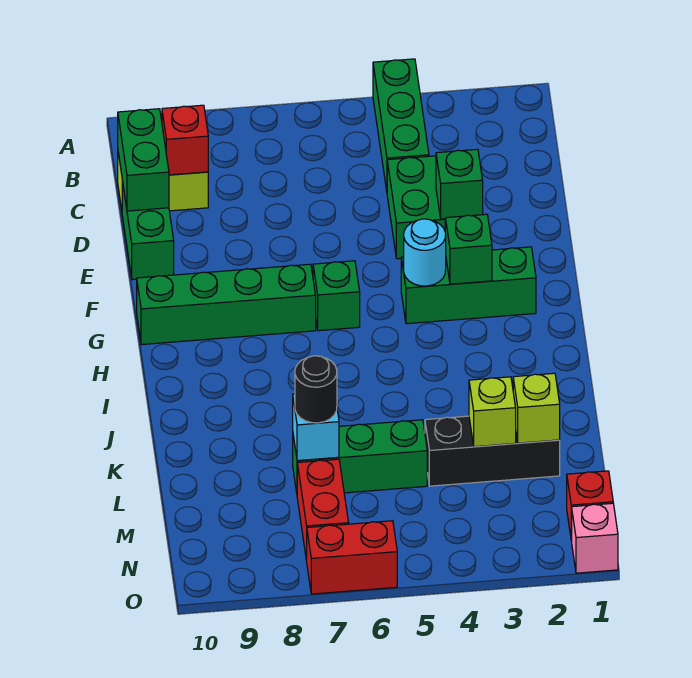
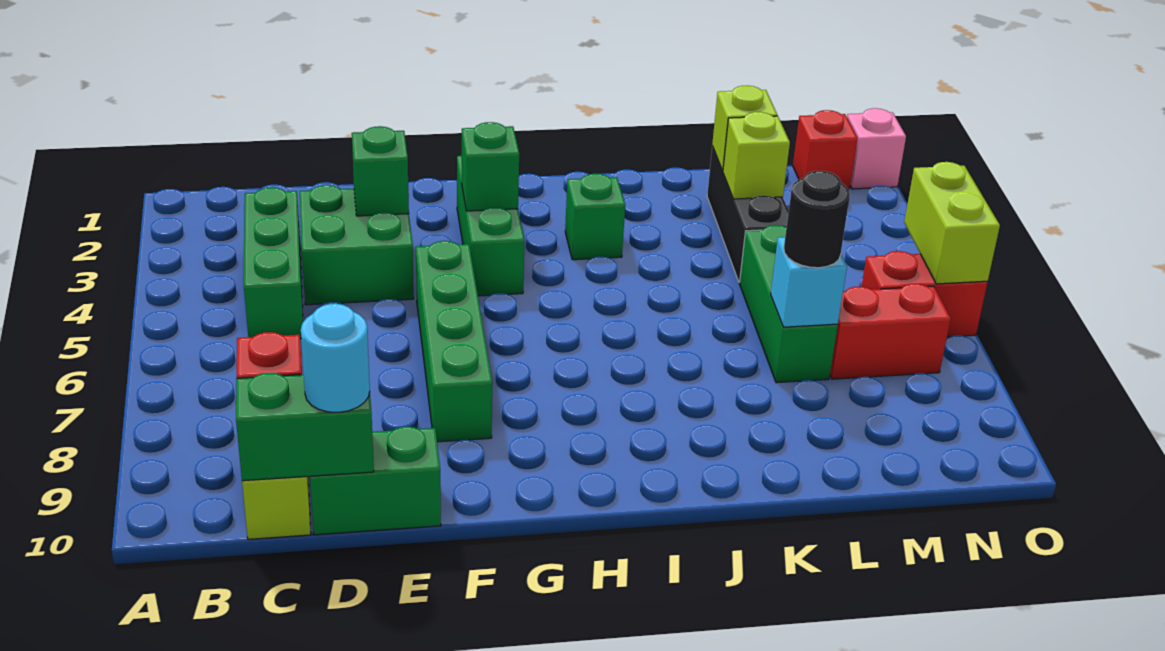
green brick A4:C4 level 1 -> green brick C3:C5 level 1
cyan round brick G4 level 2 -> cyan round brick D10 level 3
green brick G6 level 1 -> green brick I3 level 1
green brick G7:G10 level 1 -> green brick F5:F8 level 1
none -> lime brick O5:O6 level 2
red brick O6:O7 level 1 -> red brick N6:O6 level 1

